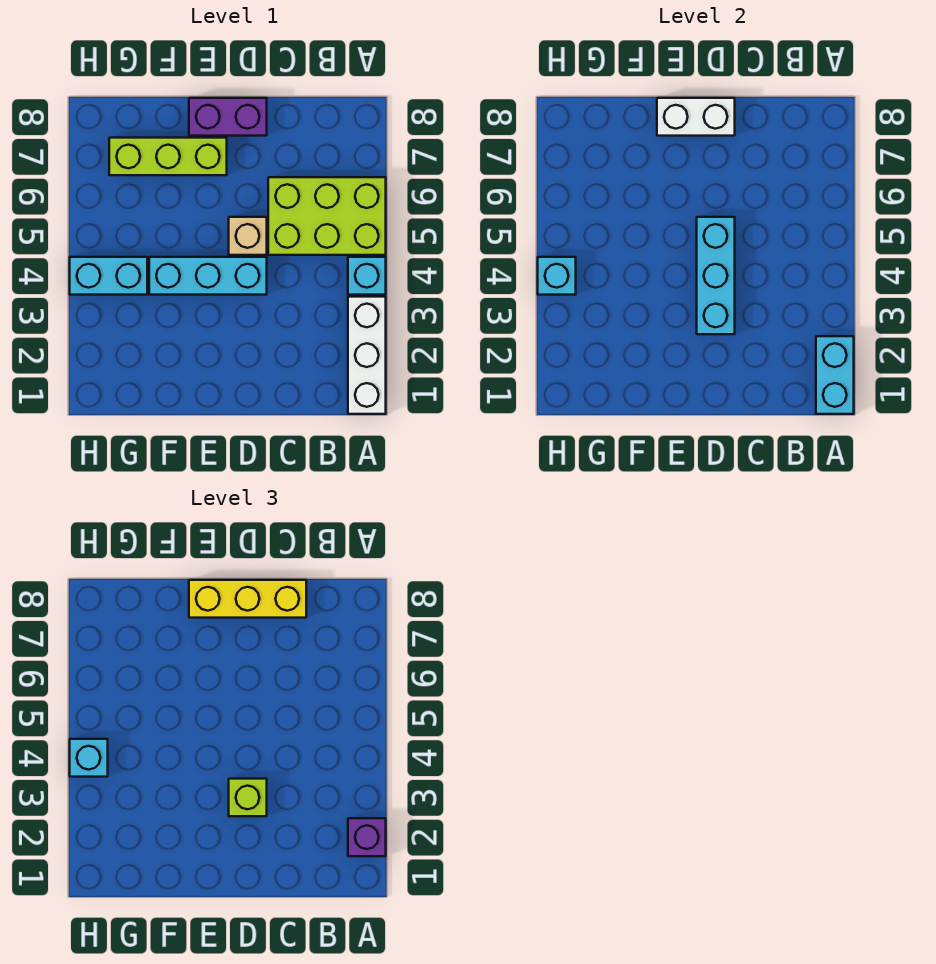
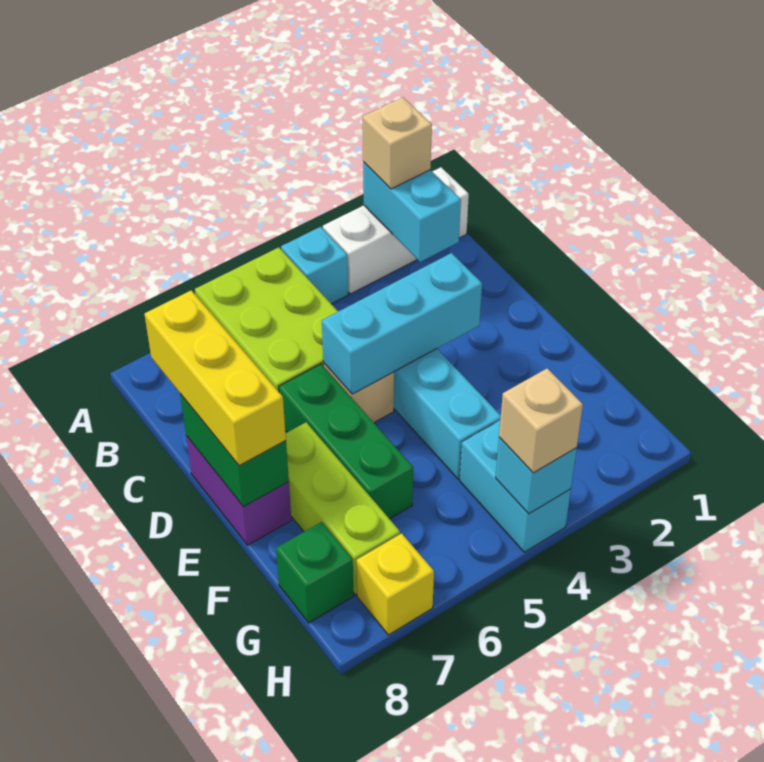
cyan brick A1:A2 level 2 -> cyan brick A2:B2 level 2
purple brick A2 level 3 -> tan brick A2 level 3
lime brick D3 level 3 -> none
none -> green brick D6:F6 level 1
white brick D8:E8 level 2 -> green brick D8:E8 level 2
none -> green brick G8 level 1
cyan brick H4 level 3 -> tan brick H4 level 3
none -> yellow brick H7 level 1

